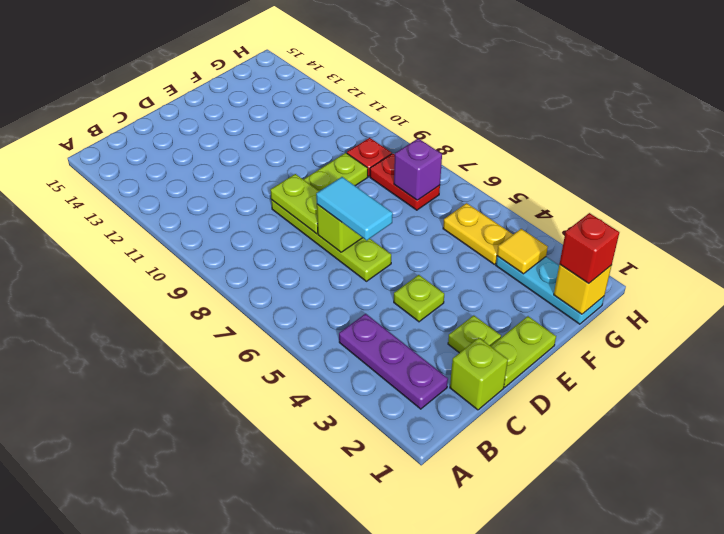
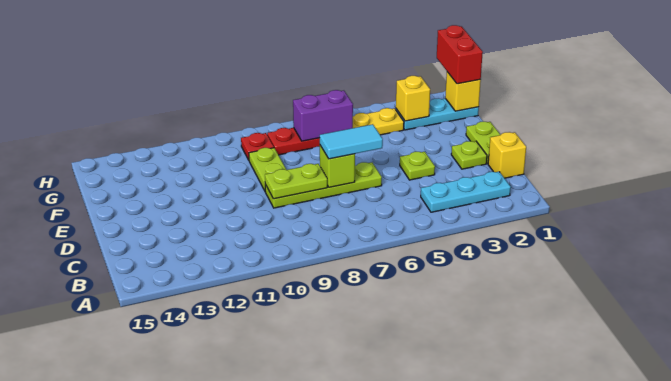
purple plate B2:B4 level 1 -> cyan plate B2:B4 level 1
lime brick C1 level 1 -> yellow brick C1 level 1
red brick G1 level 3 -> red brick G1:H1 level 3
yellow tile G3 level 2 -> yellow brick G3 level 2
purple brick G7 level 2 -> purple brick G6:G7 level 2

